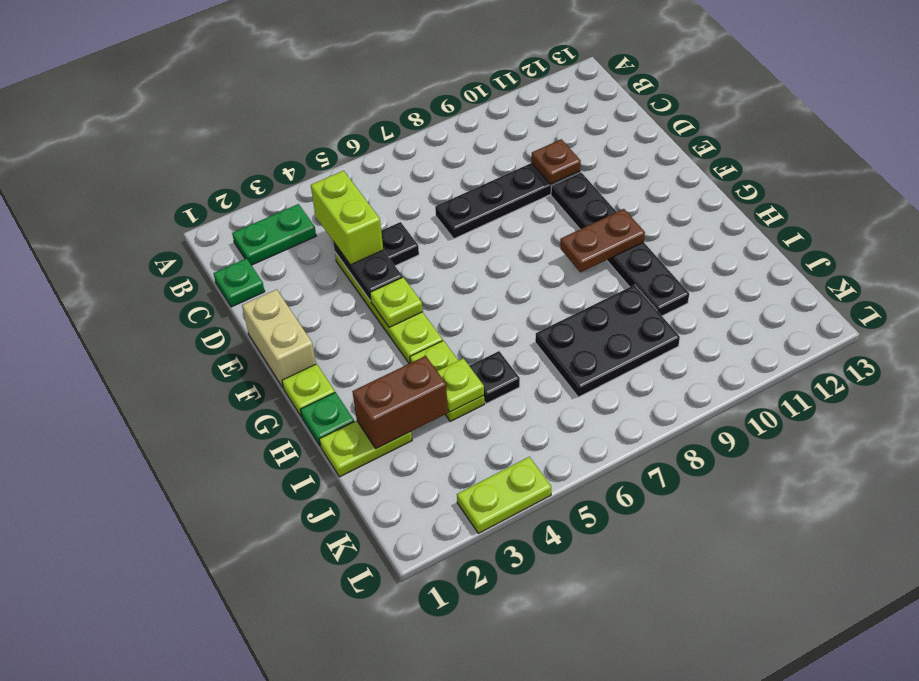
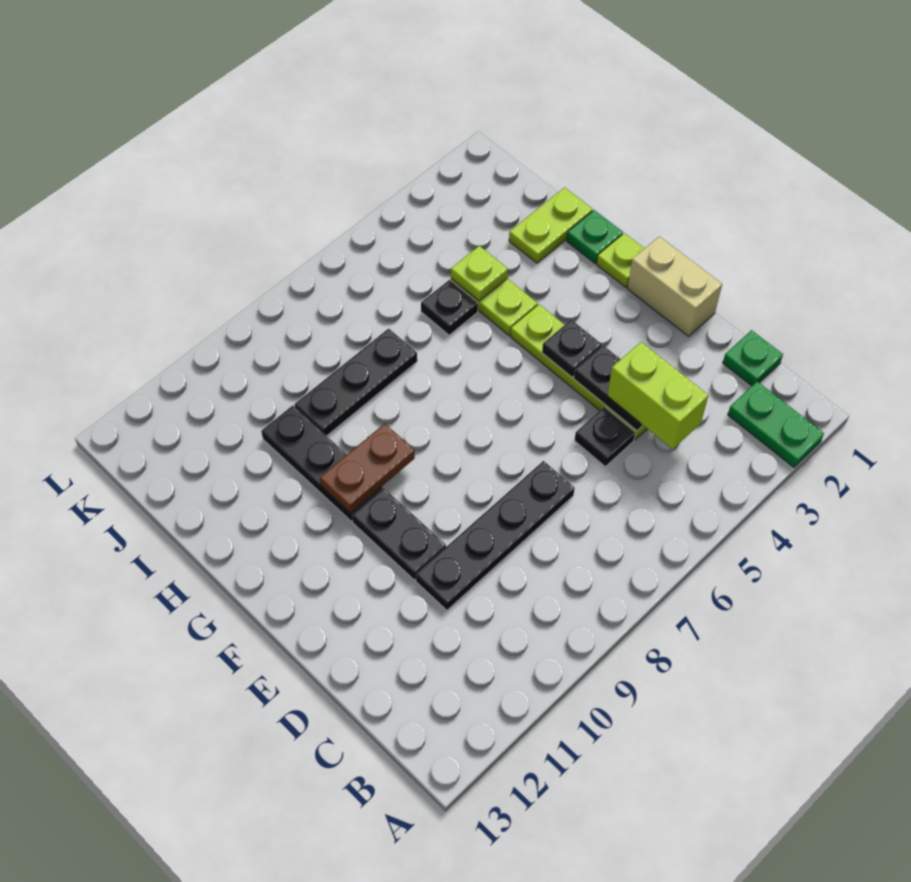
green plate B2:B3 level 1 -> green plate A2:B2 level 1
brown plate D10 level 2 -> none
lime plate F4 level 2 -> black plate F4 level 2
brown brick I2:I3 level 2 -> none
black plate I7:J9 level 1 -> black plate I7:I9 level 1
lime plate L3:L4 level 1 -> none

